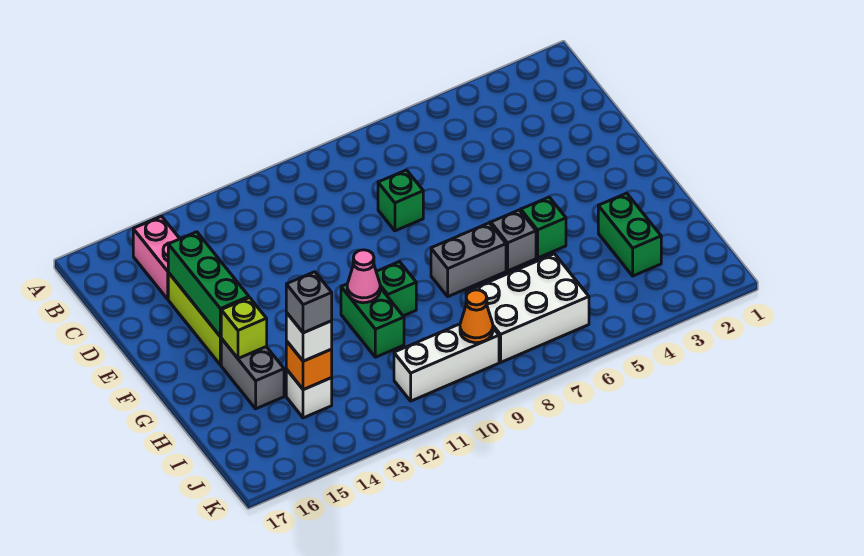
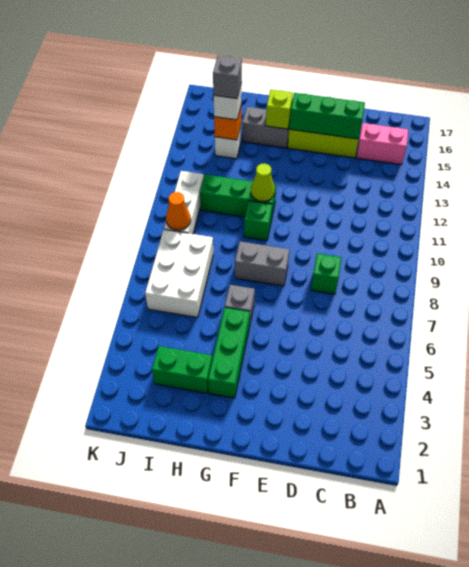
green brick G5 level 1 -> green brick G3:G5 level 1
grey brick G7:G8 level 1 -> grey brick F8:G8 level 1
green brick G11:H11 level 1 -> green brick G11:I11 level 1
pink cone G11 level 2 -> lime cone G11 level 2

